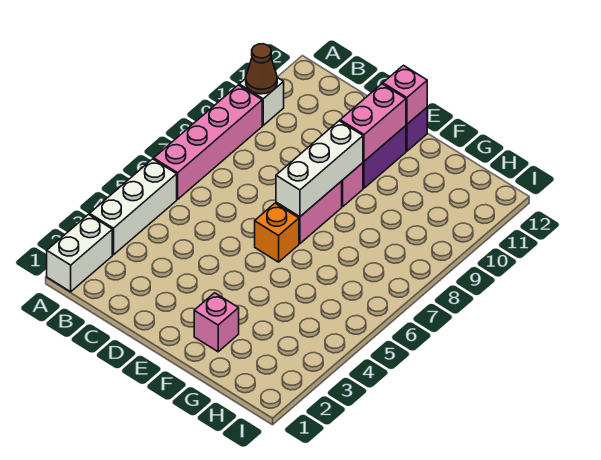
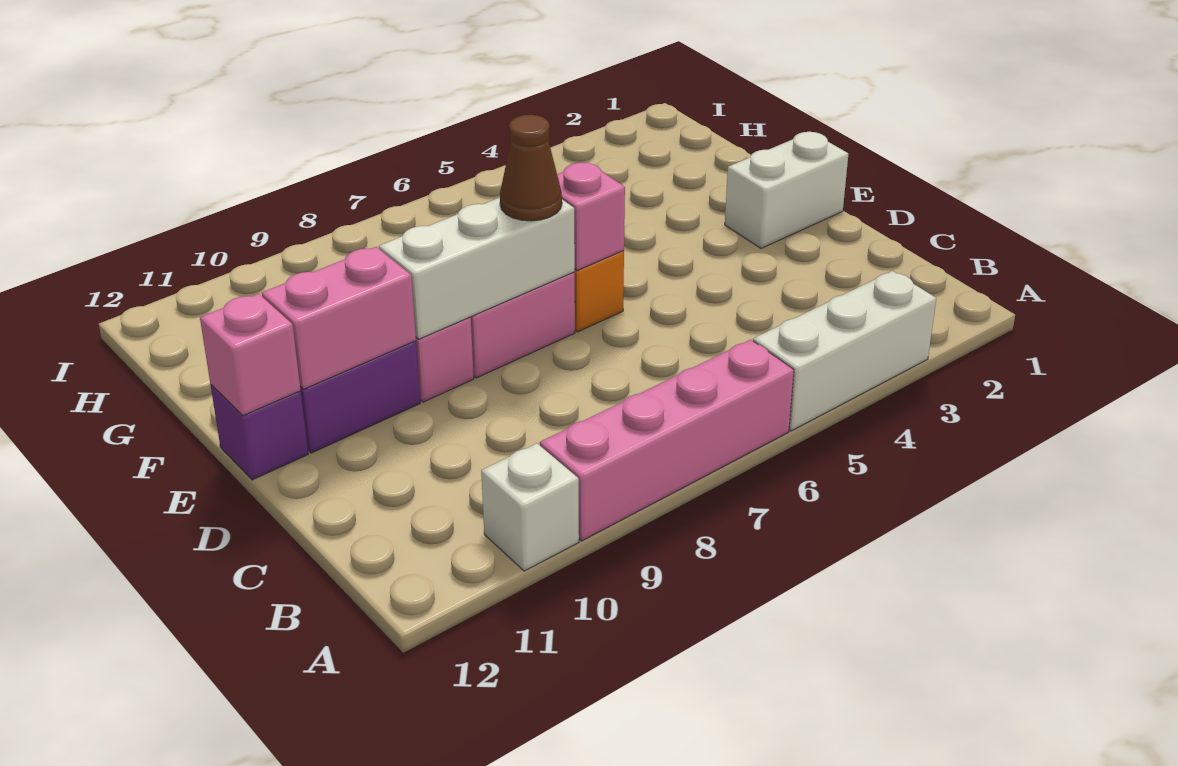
white brick A1:A2 level 1 -> white brick E1:E2 level 1
brown cone A10 level 2 -> brown cone E7 level 3
pink brick F2 level 1 -> pink brick E6 level 2

